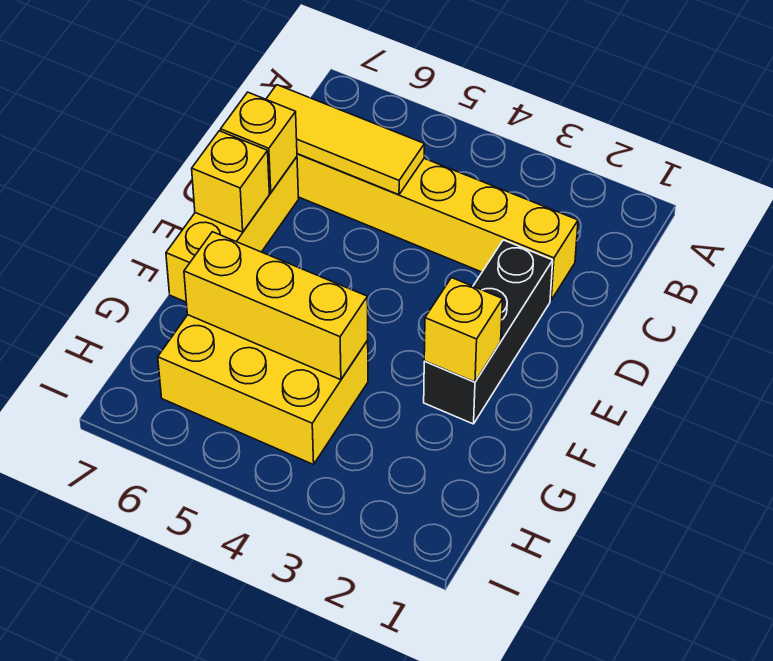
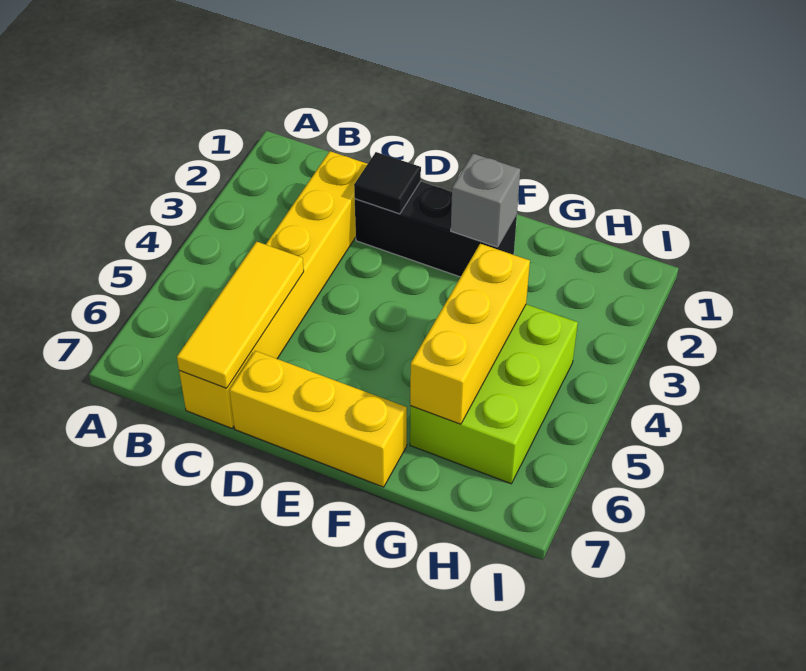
none -> black tile D2 level 2
yellow brick D7 level 2 -> none
yellow brick E7 level 2 -> none
yellow brick F2 level 2 -> grey brick F2 level 2
yellow brick G4:H6 level 1 -> lime brick G4:H6 level 1

